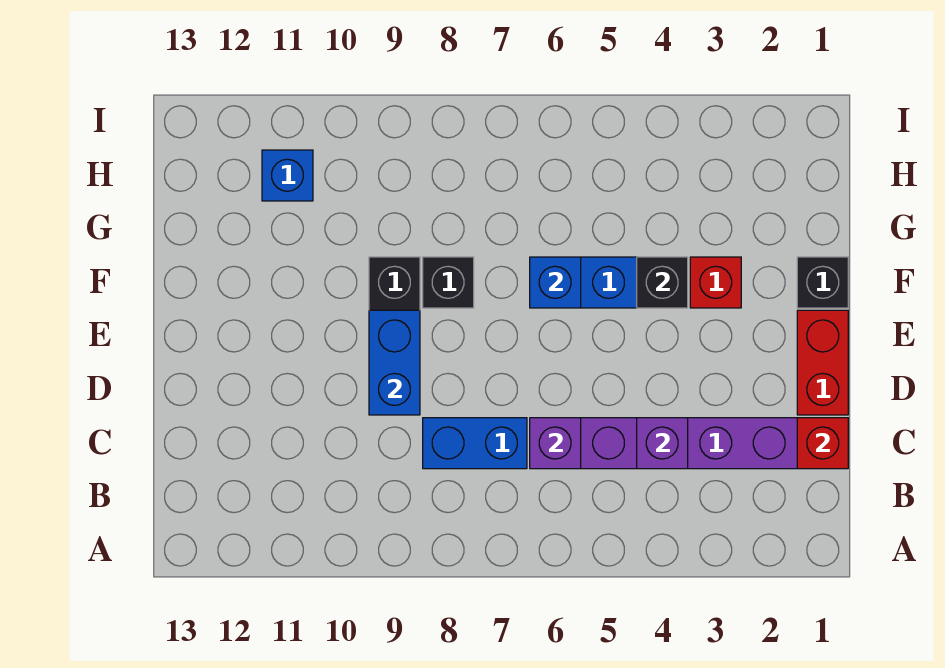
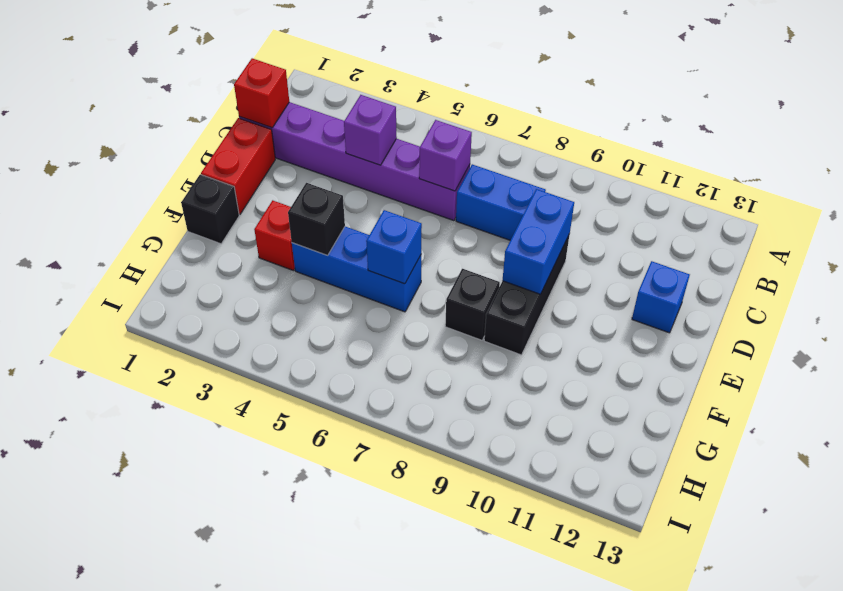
blue brick H11 level 1 -> blue brick D12 level 1

